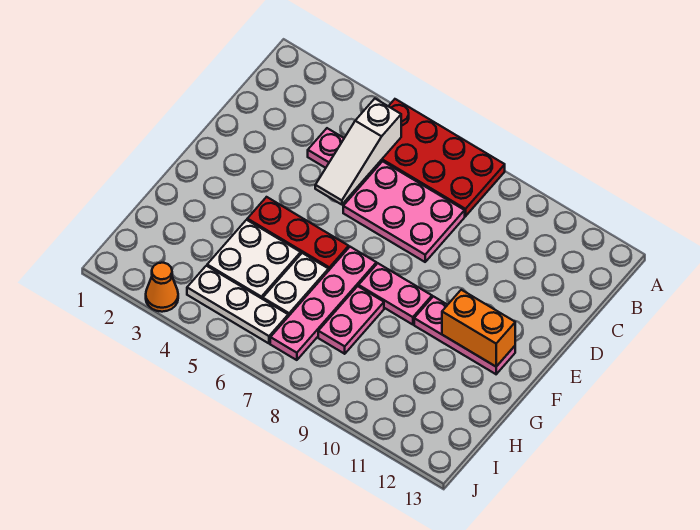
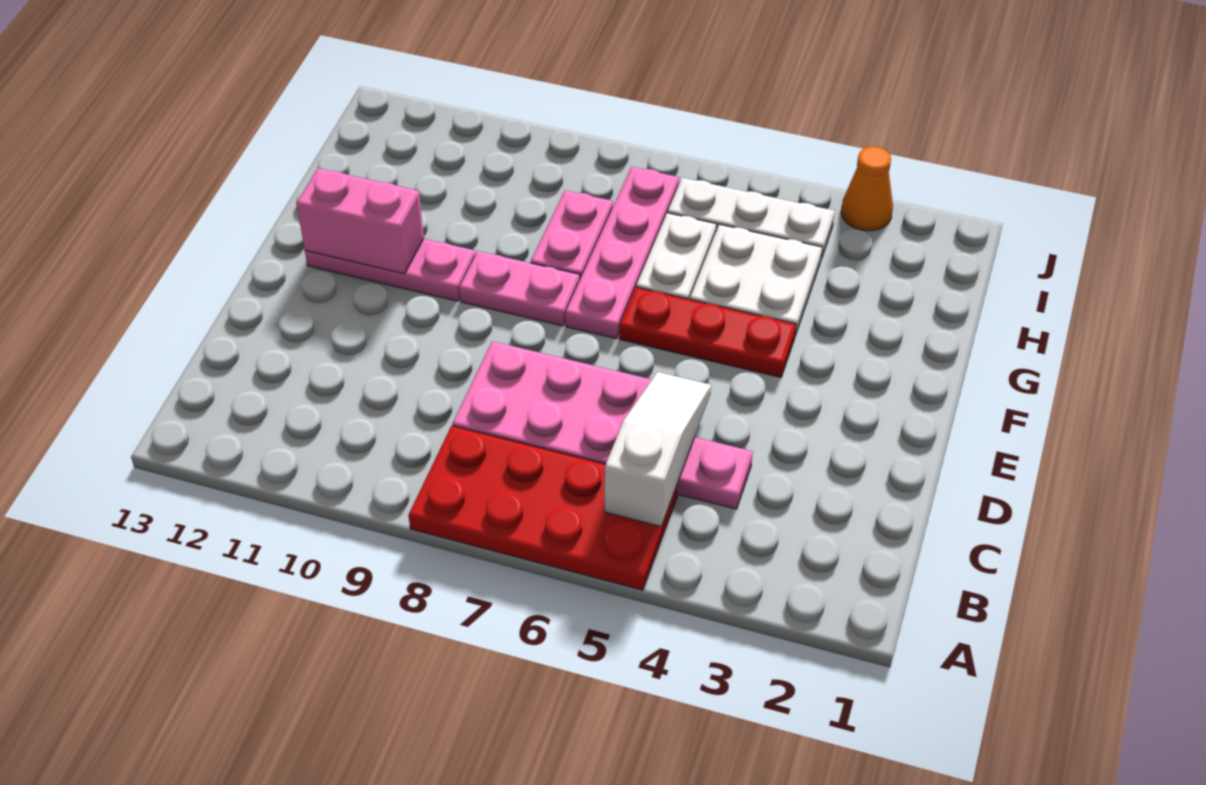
orange brick F11:F12 level 2 -> pink brick F11:F12 level 2

